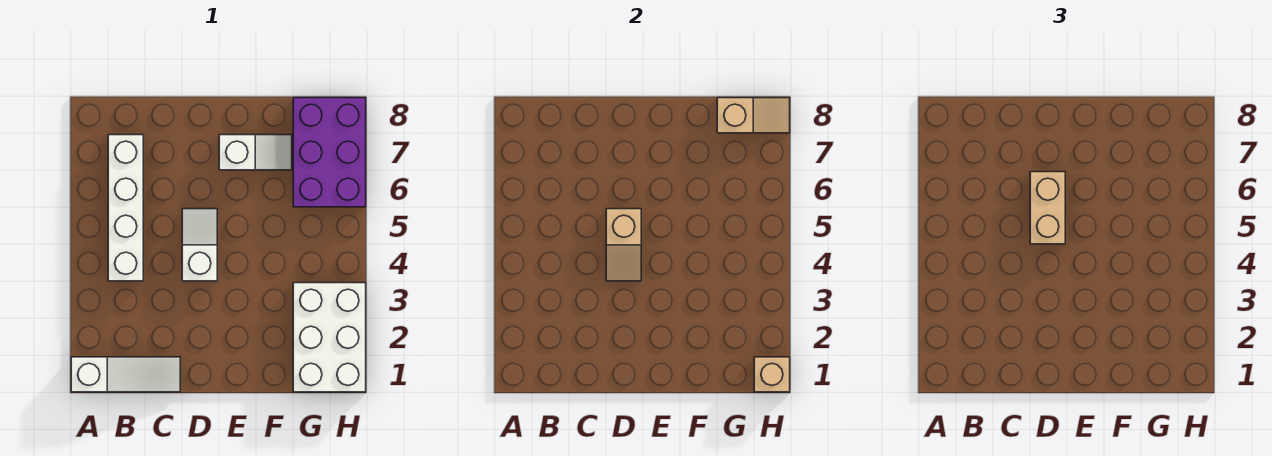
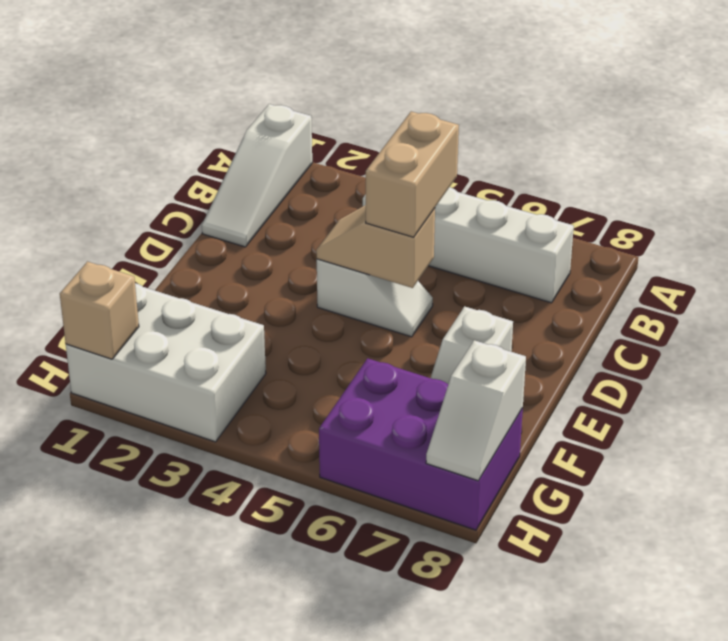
tan brick D5:D6 level 3 -> tan brick C5:D5 level 3
tan slope G8:H8 level 2 top G -> white slope G8:H8 level 2 top G

